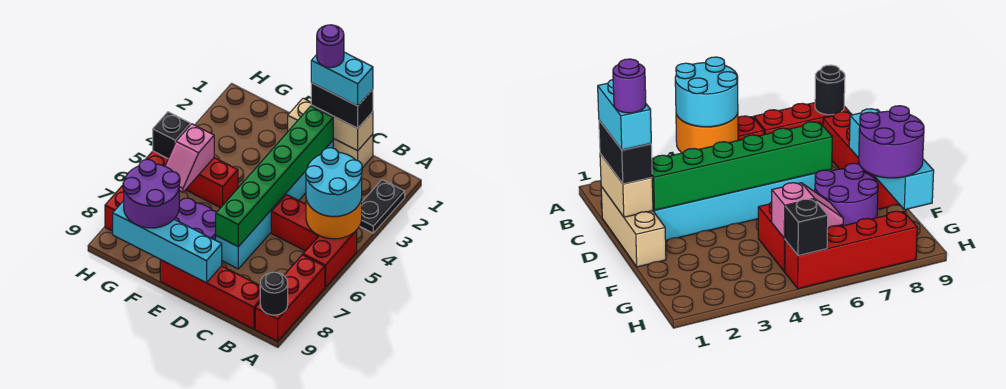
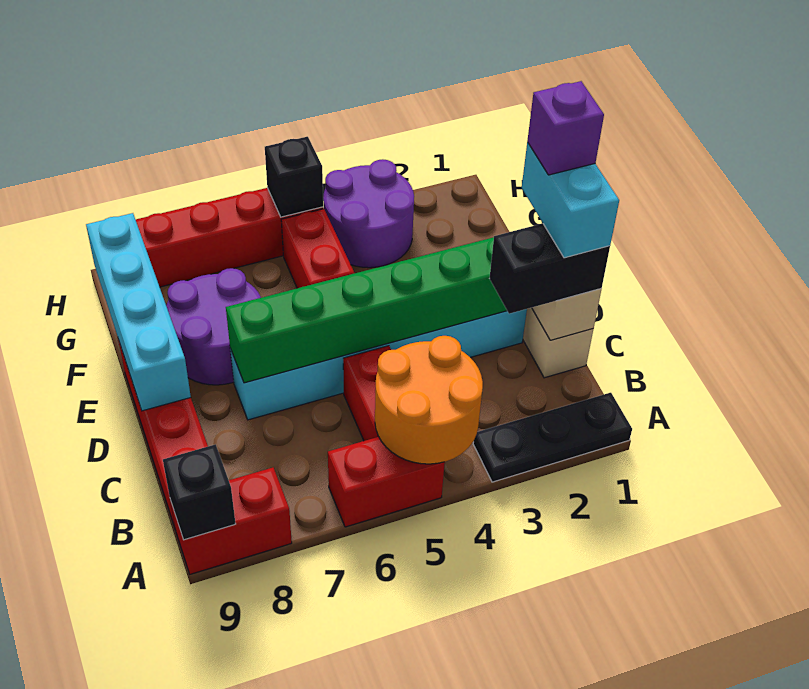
black plate A2:A3 level 1 -> black plate A1:A3 level 1
cyan round brick A4:B5 level 3 -> none
red brick A7:A9 level 1 -> red brick A8:A9 level 1
black round brick A9 level 2 -> black brick A9 level 2
black brick C1:D1 level 3 -> black brick C1:C2 level 3
purple round brick D1 level 5 -> purple brick D1 level 5
purple round brick F8:G9 level 3 -> purple round brick G3:H4 level 1
pink slope G5:G6 level 2 top 5 -> none

